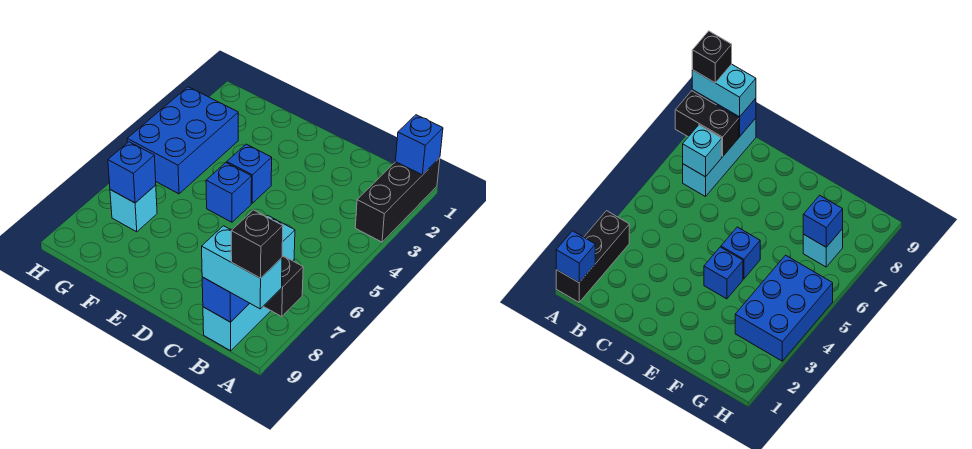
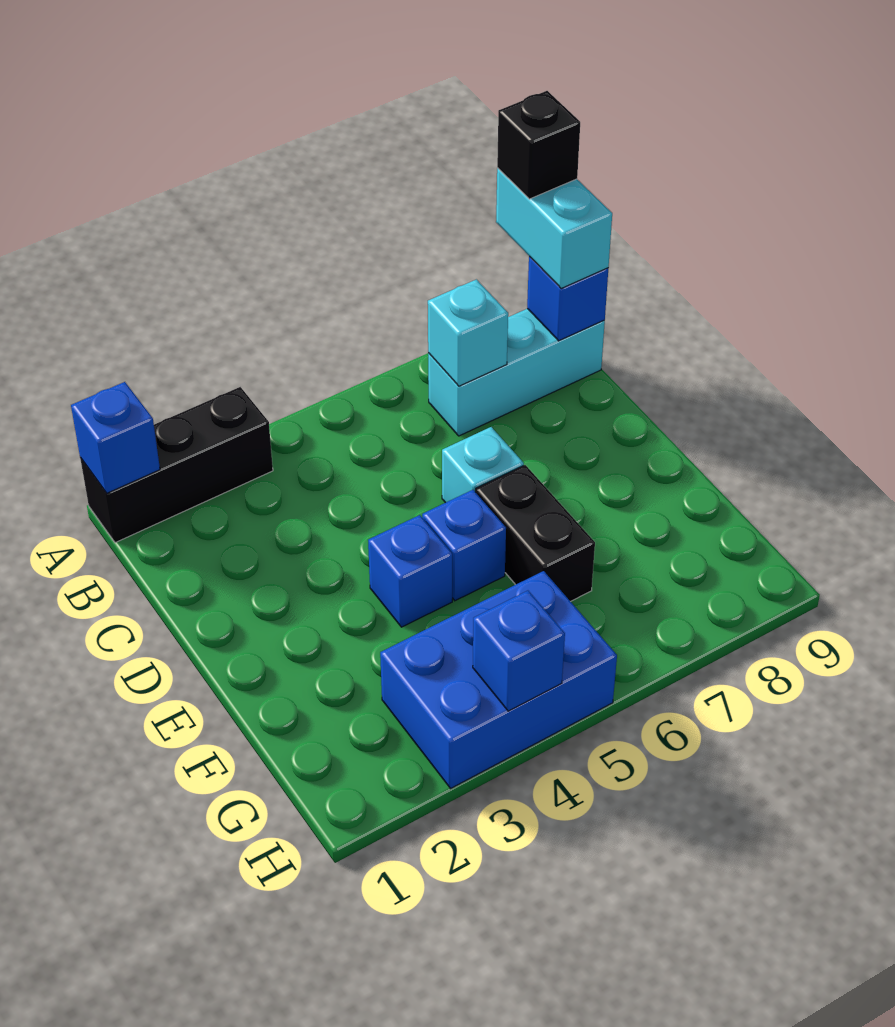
black brick A8:B8 level 2 -> black brick E6:F6 level 1
cyan brick G7 level 1 -> cyan brick D6 level 1
blue brick G7 level 2 -> blue brick H4 level 2

